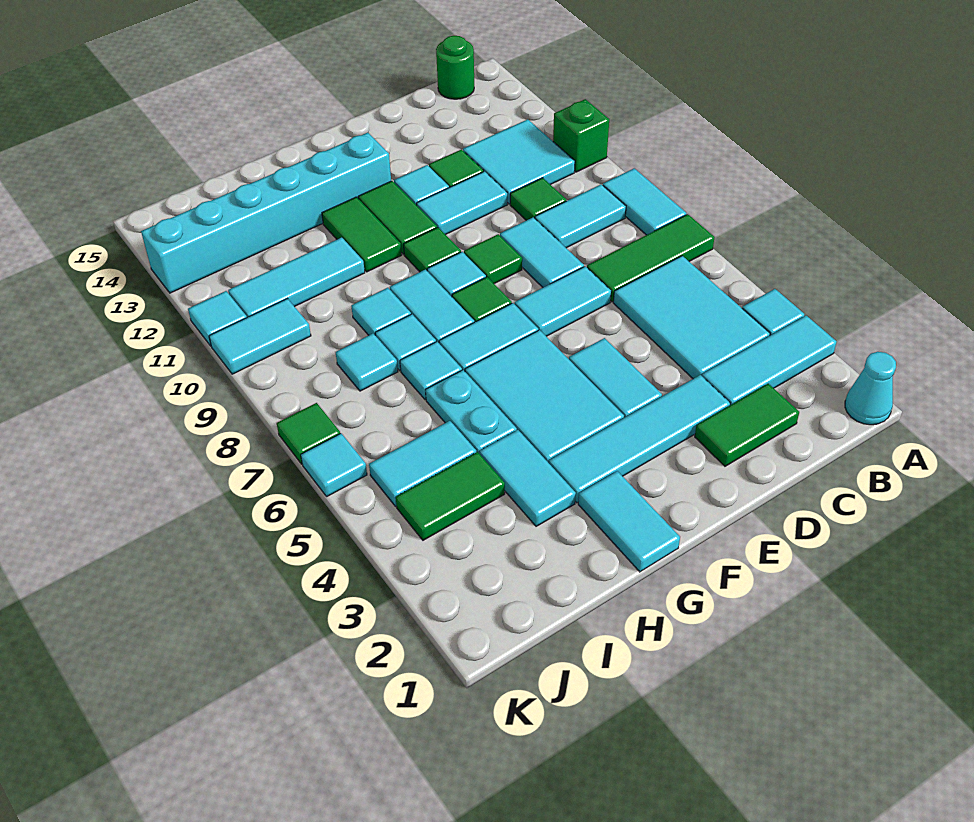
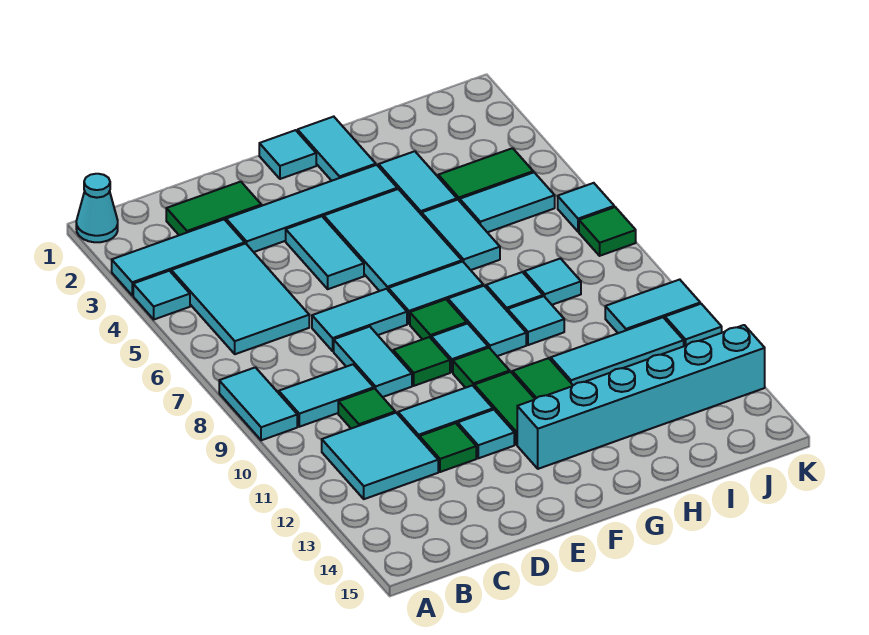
green tile A7:C7 level 1 -> none
green brick A11 level 1 -> none
green round brick B15 level 1 -> none
cyan plate H5:H6 level 1 -> cyan tile H5:H6 level 1
cyan tile H7 level 1 -> cyan tile F1 level 1

